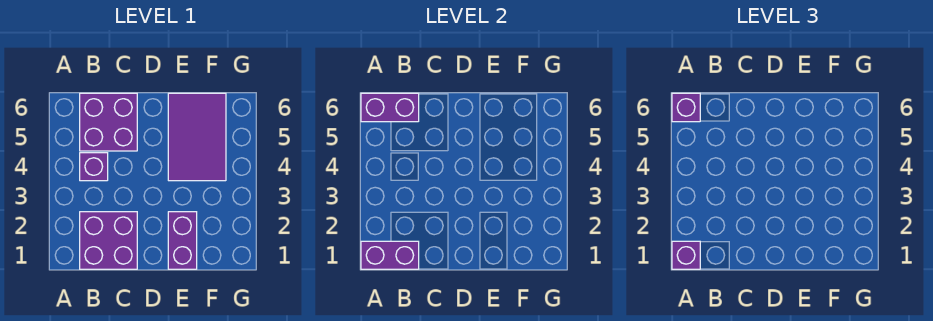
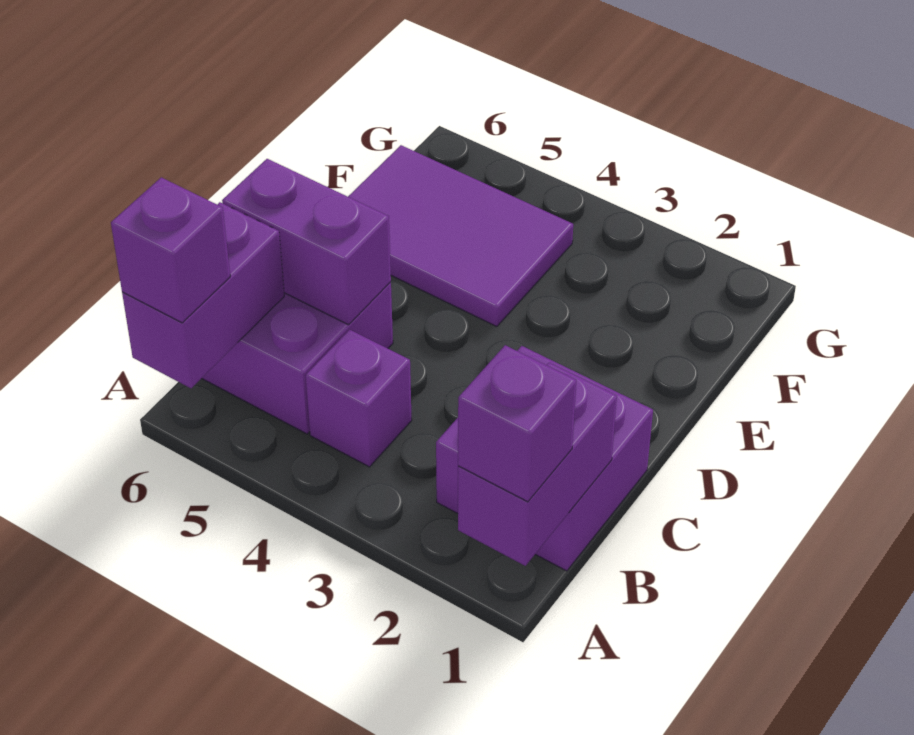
purple brick E1:E2 level 1 -> purple brick C5:C6 level 2

